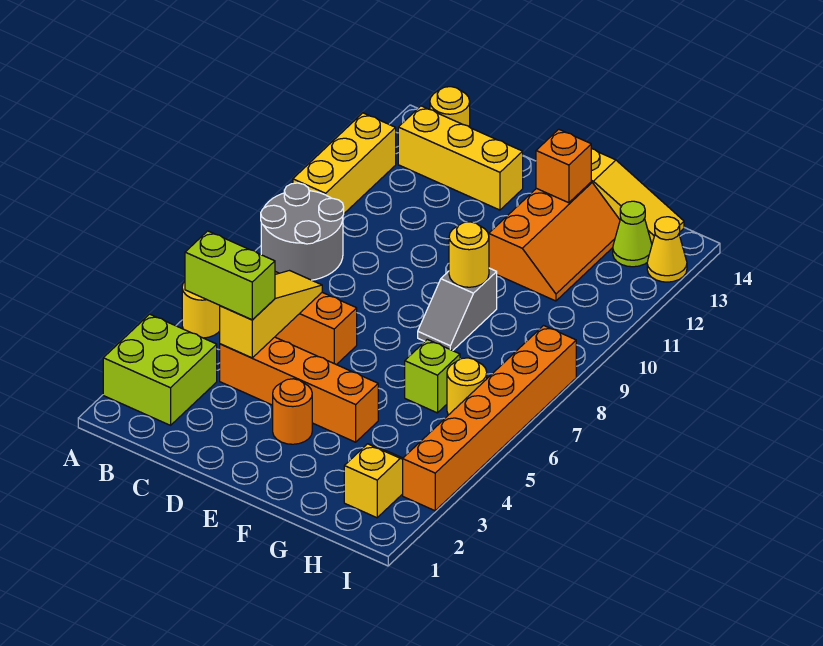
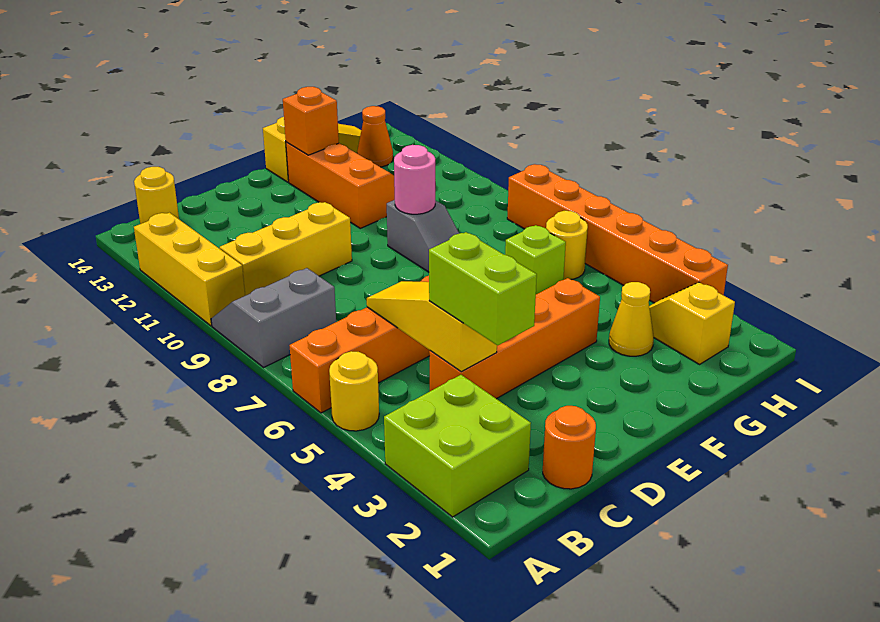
grey round brick A8:B9 level 1 -> grey slope A8:B9 level 1 top 8
lime brick B4:C4 level 3 -> lime brick C3:C4 level 3
yellow brick B13:D13 level 1 -> yellow brick B10:D10 level 1
orange round brick E3 level 1 -> orange round brick C1 level 1
yellow round brick F9 level 2 -> pink round brick F9 level 2
lime cone H13 level 1 -> orange cone H13 level 1
yellow cone I13 level 1 -> yellow cone G3 level 1

